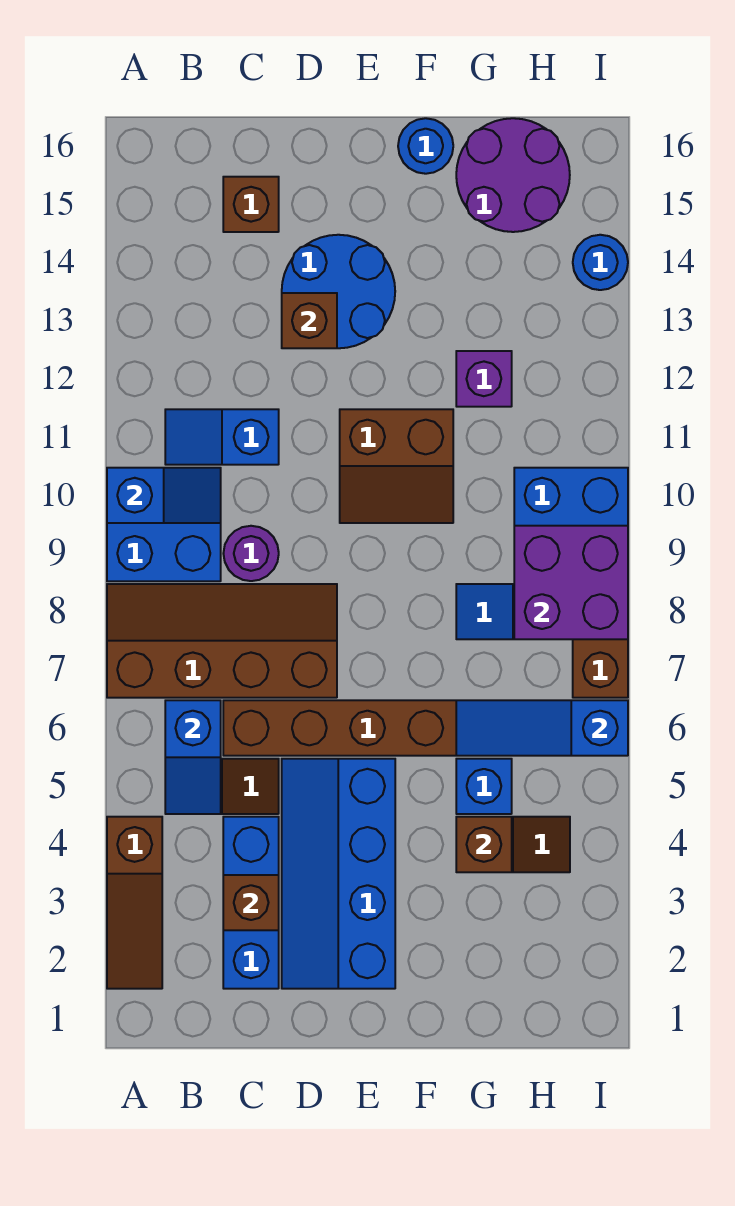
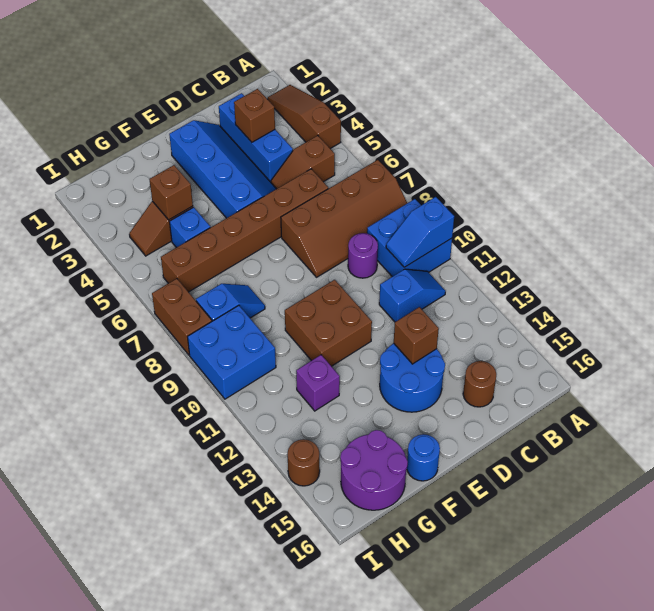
blue slope B5:B6 level 2 top 6 -> none
brown brick C15 level 1 -> brown round brick C15 level 1
brown slope E10:F11 level 1 top 11 -> brown brick E10:F11 level 1
blue slope G6:I6 level 2 top I -> none
purple brick H8:I9 level 2 -> none
blue round brick I14 level 1 -> brown round brick I14 level 1

